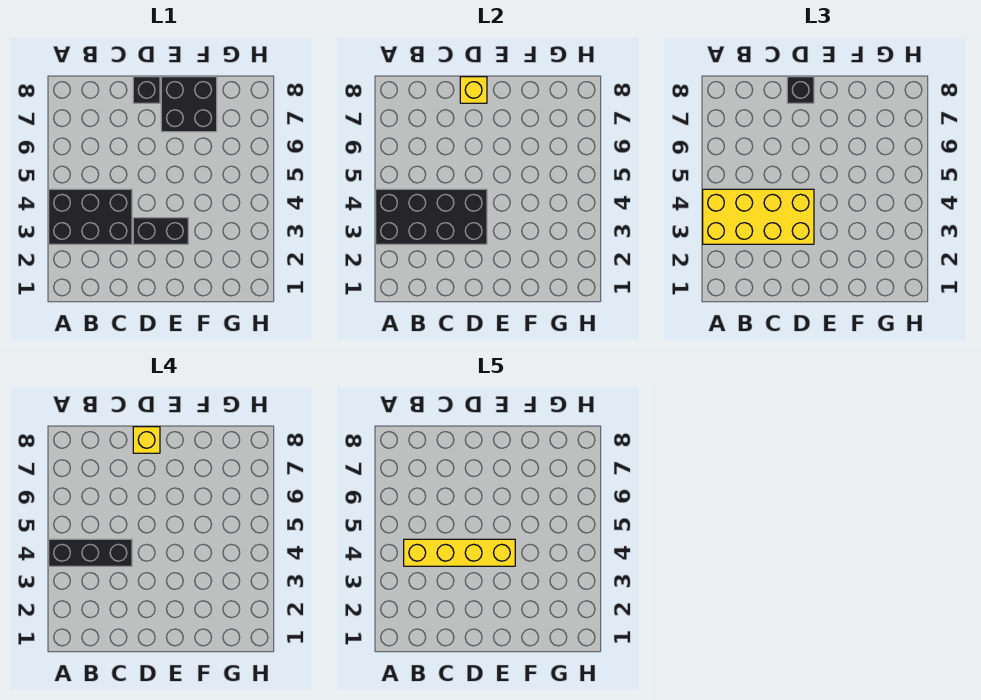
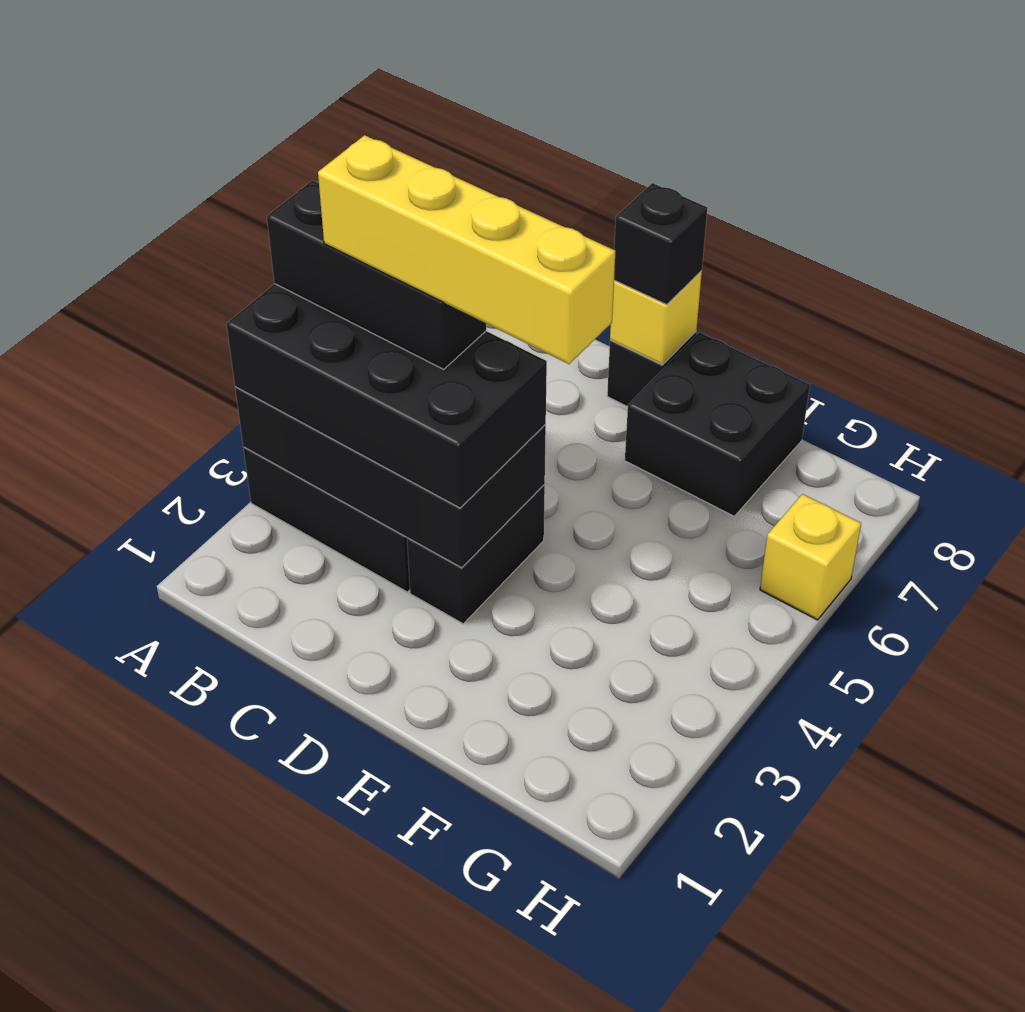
yellow brick A3:D4 level 3 -> black brick A3:D4 level 3
black brick D3:E3 level 1 -> black brick D3:D4 level 1
yellow brick D8 level 4 -> yellow brick H6 level 1

